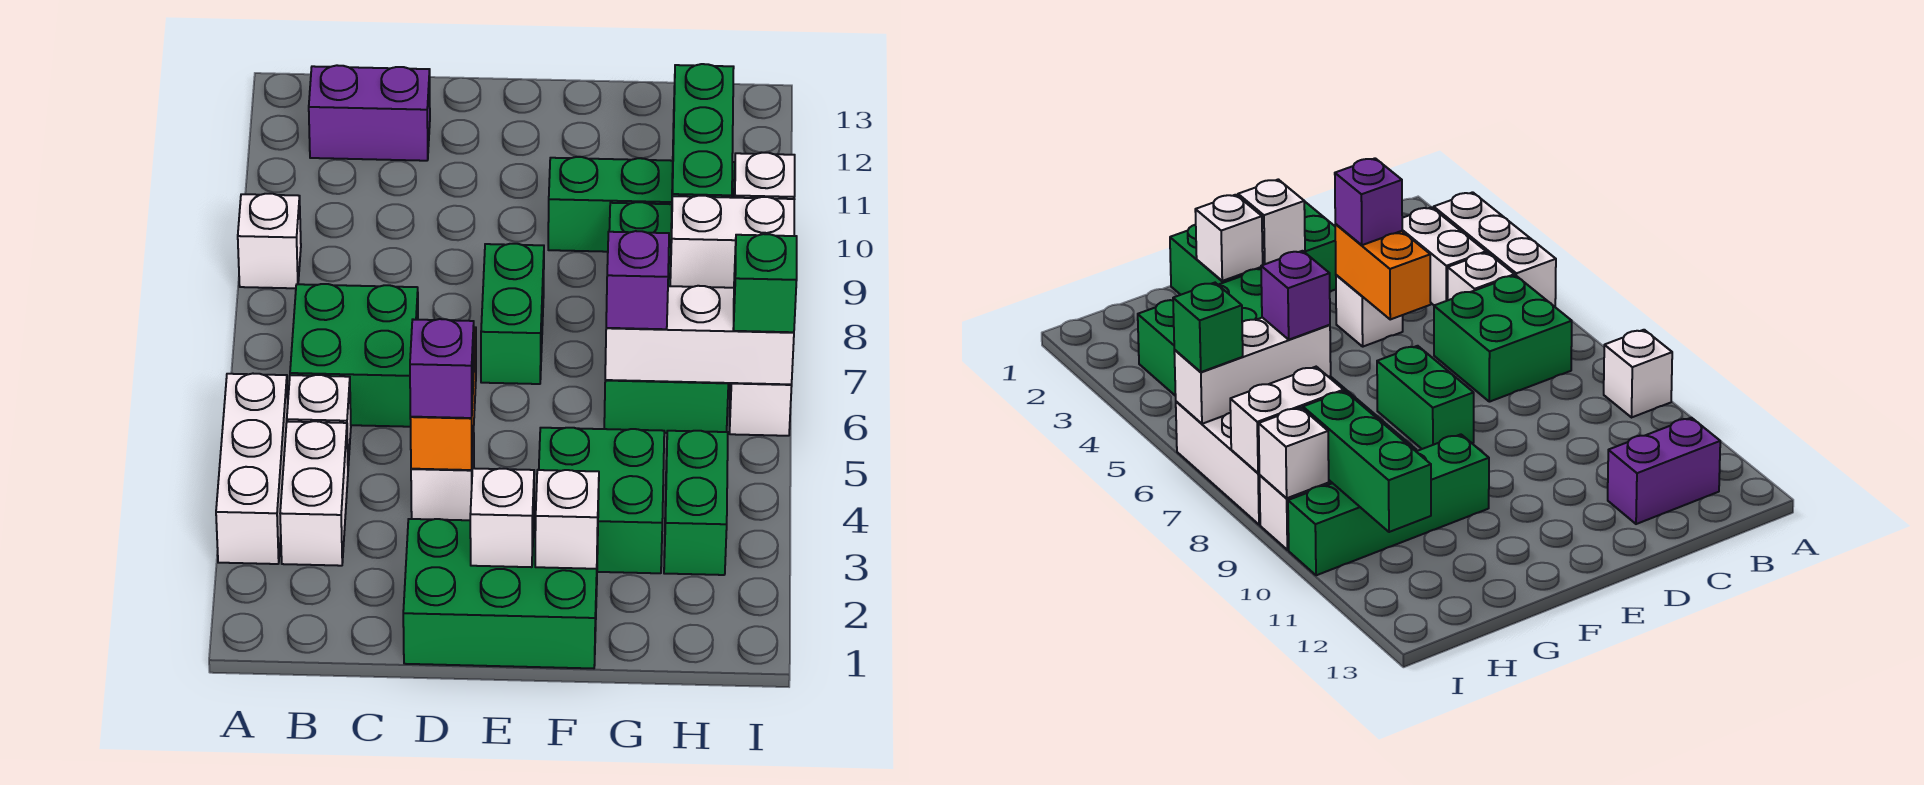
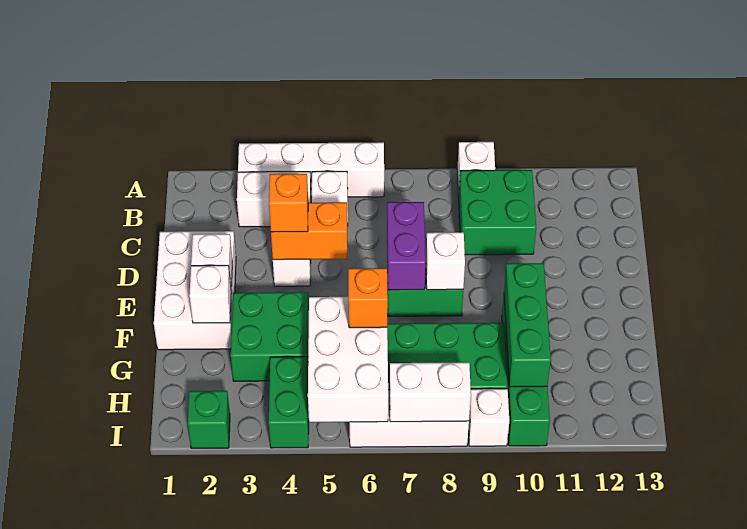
white brick A3:A5 level 1 -> white brick A3:A6 level 1
green brick B6:C7 level 1 -> green brick B9:C10 level 1
purple brick B12:C12 level 1 -> purple brick D7:E7 level 2
green brick D1:F2 level 1 -> white brick D1:F2 level 1
purple brick D4 level 3 -> orange brick D4 level 3
white brick G6:I6 level 2 -> white brick G5:I6 level 2
purple brick G6 level 3 -> orange brick G6 level 3
green brick H3:H4 level 1 -> green brick H4:I4 level 1
white brick H8:I8 level 2 -> white brick I7:I8 level 2
green brick H9:H11 level 2 -> green brick F10:H10 level 2
green brick I6 level 3 -> green brick I2 level 1
white brick I9 level 2 -> white brick E8 level 2

